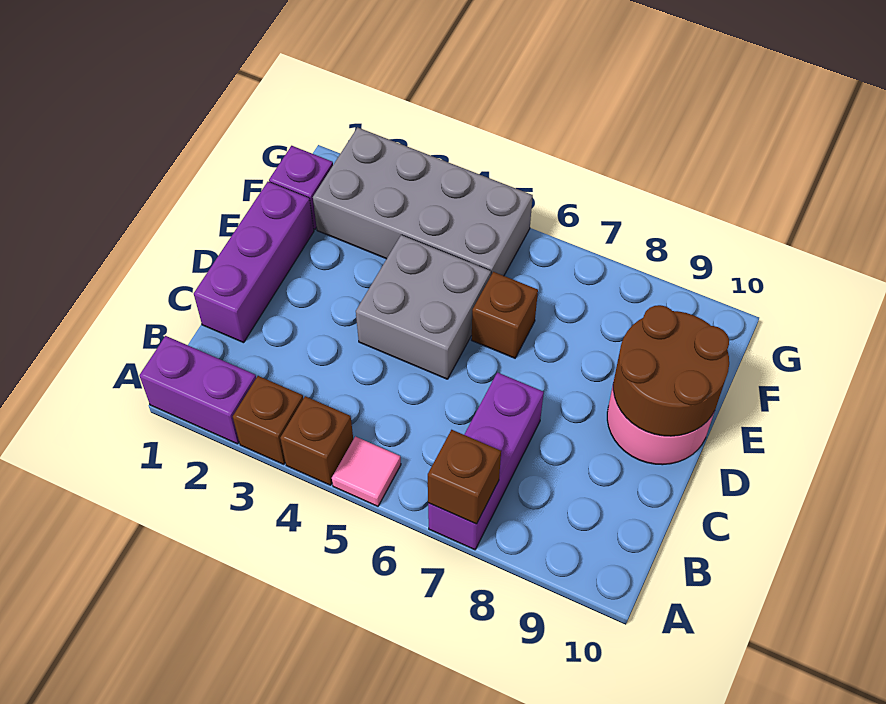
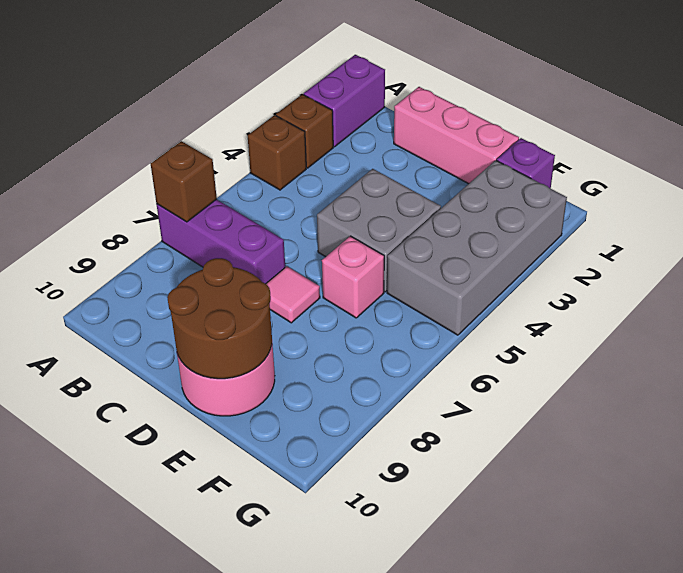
pink tile A5 level 1 -> pink tile D7 level 1
purple brick C1:E1 level 1 -> pink brick C1:E1 level 1
brown brick E6 level 1 -> pink brick E6 level 1

